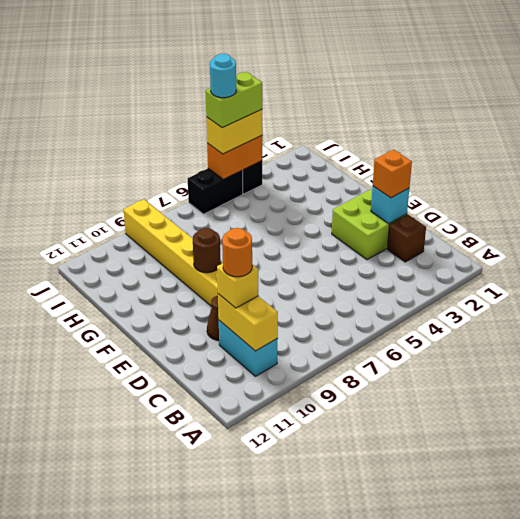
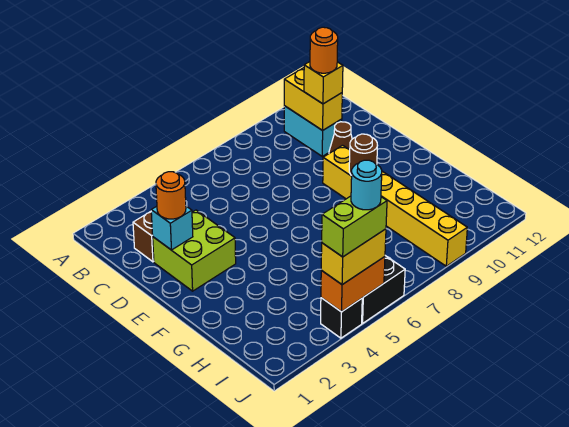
orange brick D2 level 3 -> orange round brick D2 level 3

